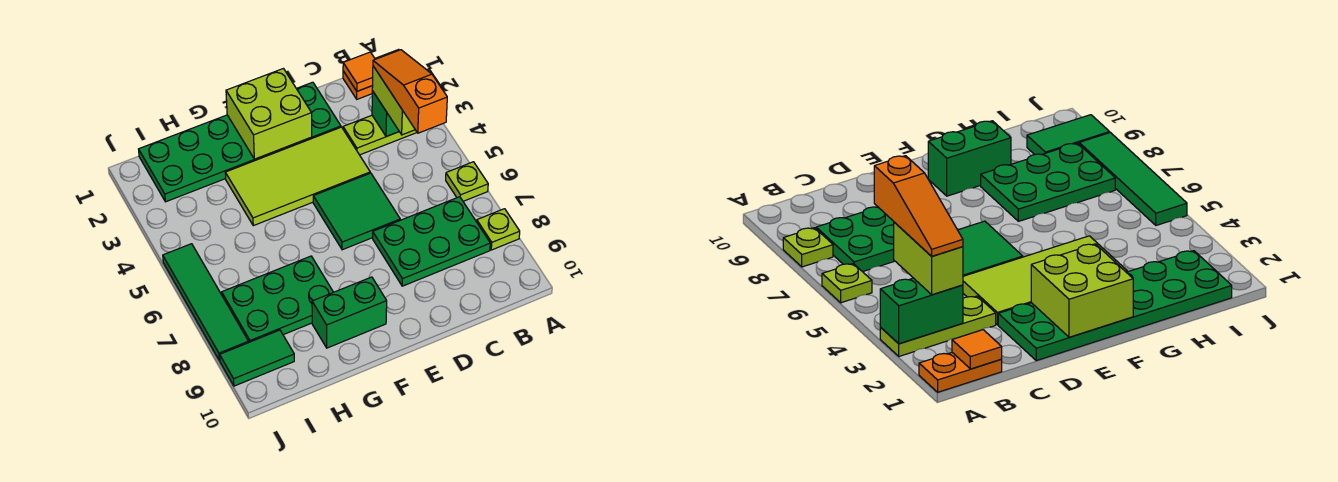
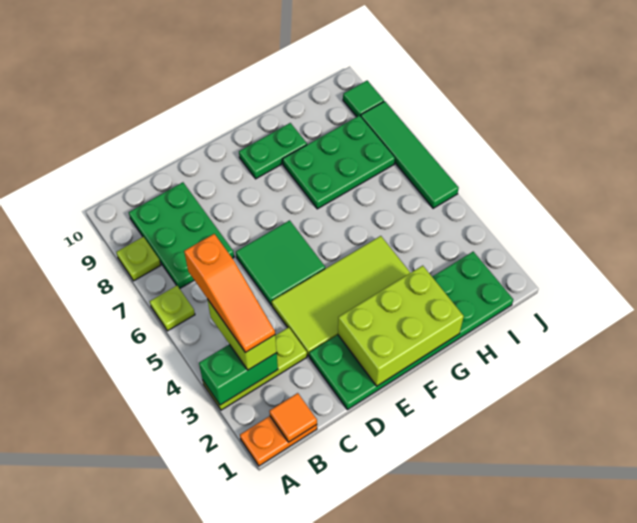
green plate B7:D8 level 1 -> green plate B7:C9 level 1
lime brick E1:F2 level 2 -> lime brick E1:G2 level 2
green brick F9:G9 level 1 -> green plate F9:G9 level 1
green tile I9:J9 level 1 -> green tile J9 level 1

